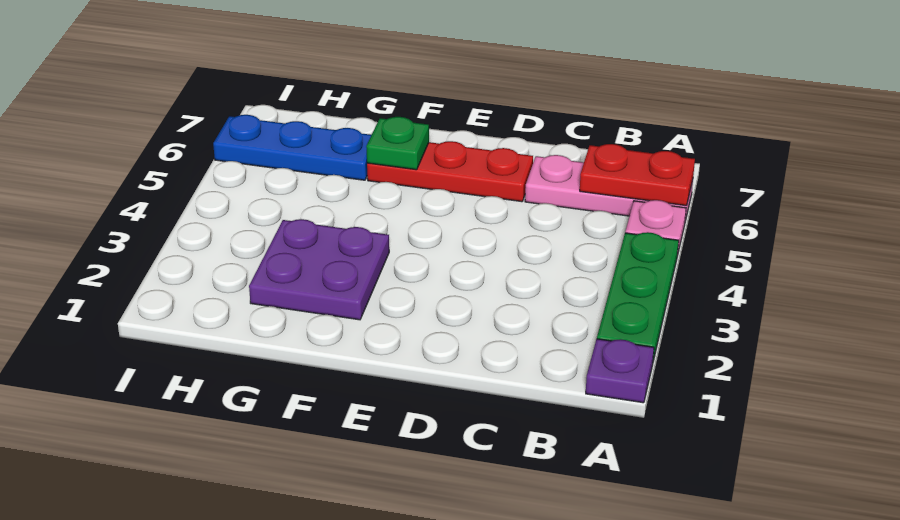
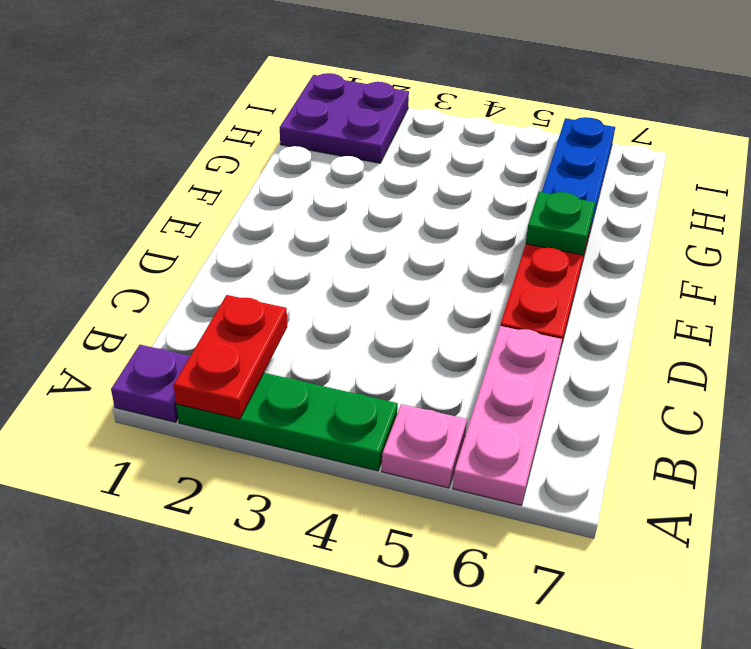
red plate A6:B6 level 2 -> red plate A2:B2 level 2
purple plate F2:G3 level 1 -> purple plate H1:I2 level 1

